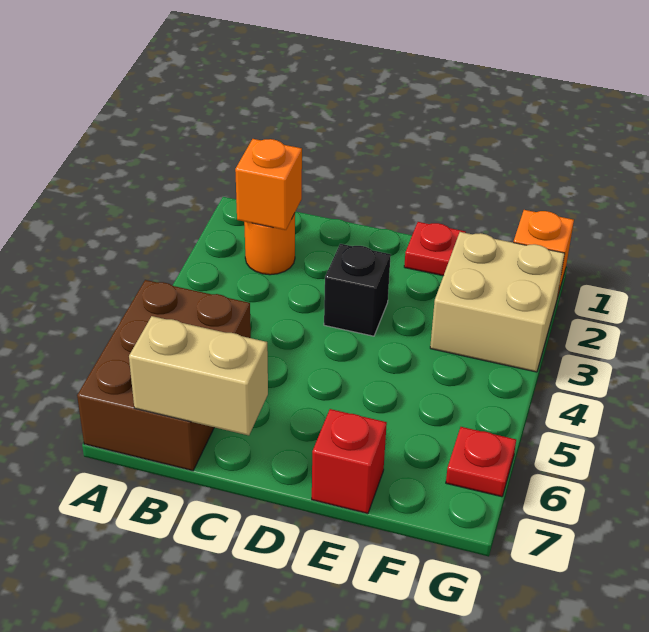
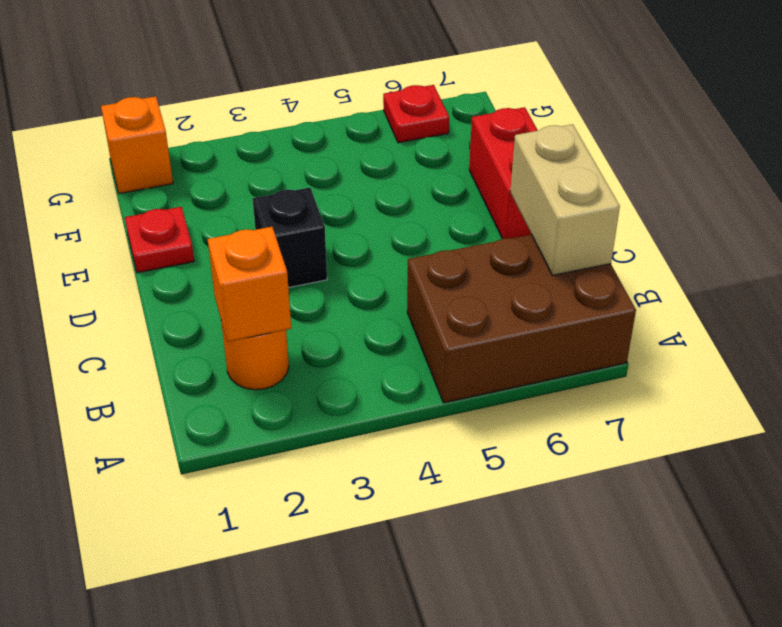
red brick E7 level 1 -> red brick D7:E7 level 1
tan brick F2:G3 level 1 -> none

